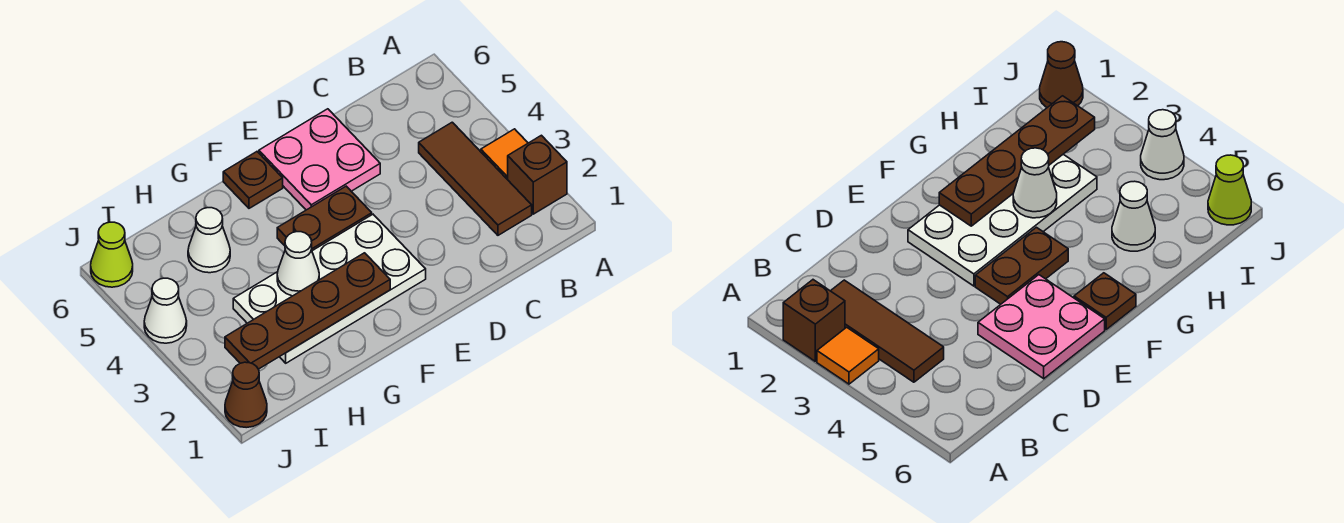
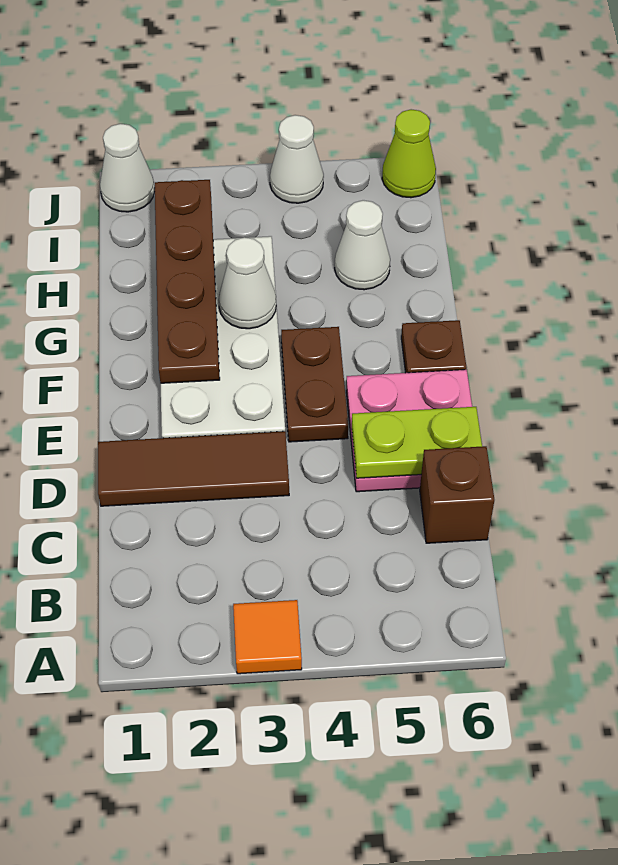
brown brick A2 level 1 -> brown brick C6 level 1
brown tile B2:B4 level 1 -> brown tile D1:D3 level 1
none -> lime plate D5:D6 level 2
brown cone J1 level 1 -> white cone J1 level 1

